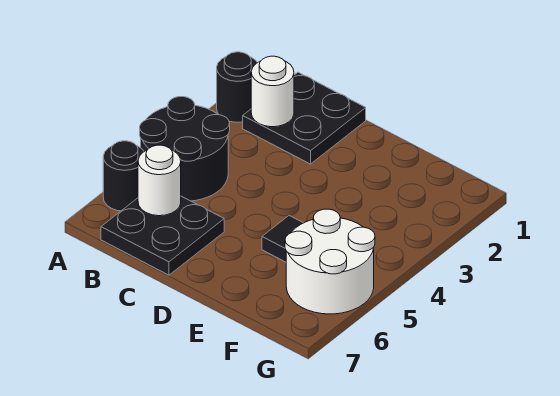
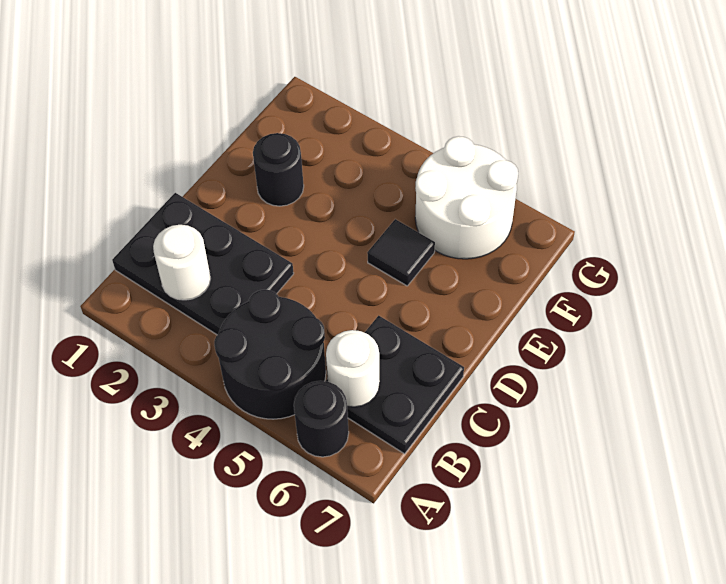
black round brick A2 level 1 -> black round brick E2 level 1
black plate B1:C2 level 1 -> black plate B1:C3 level 1

